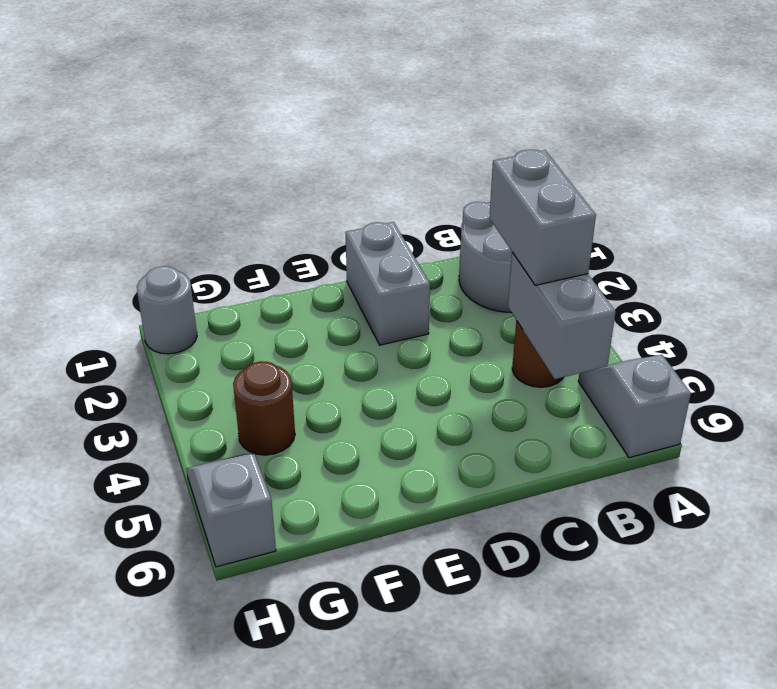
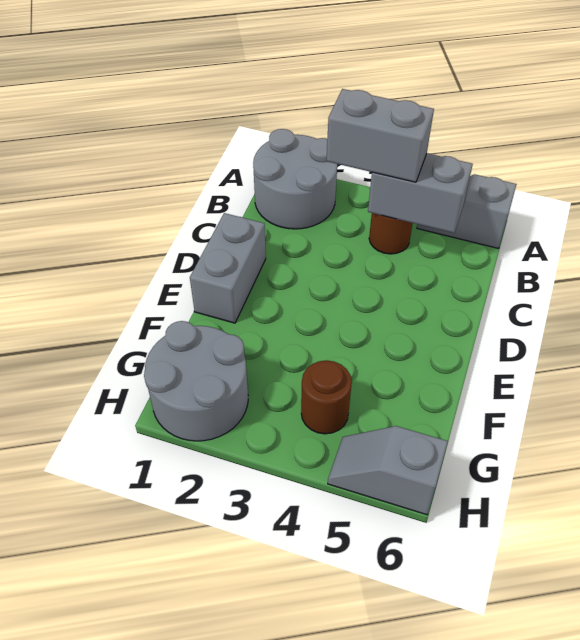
grey brick D1:D2 level 1 -> grey brick D1:E1 level 1
grey round brick H1 level 1 -> grey round brick G1:H2 level 1

